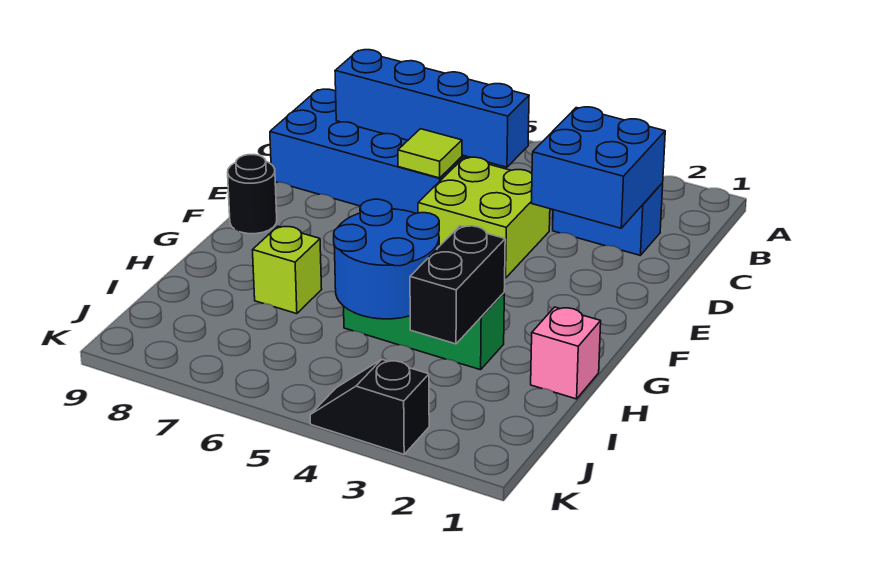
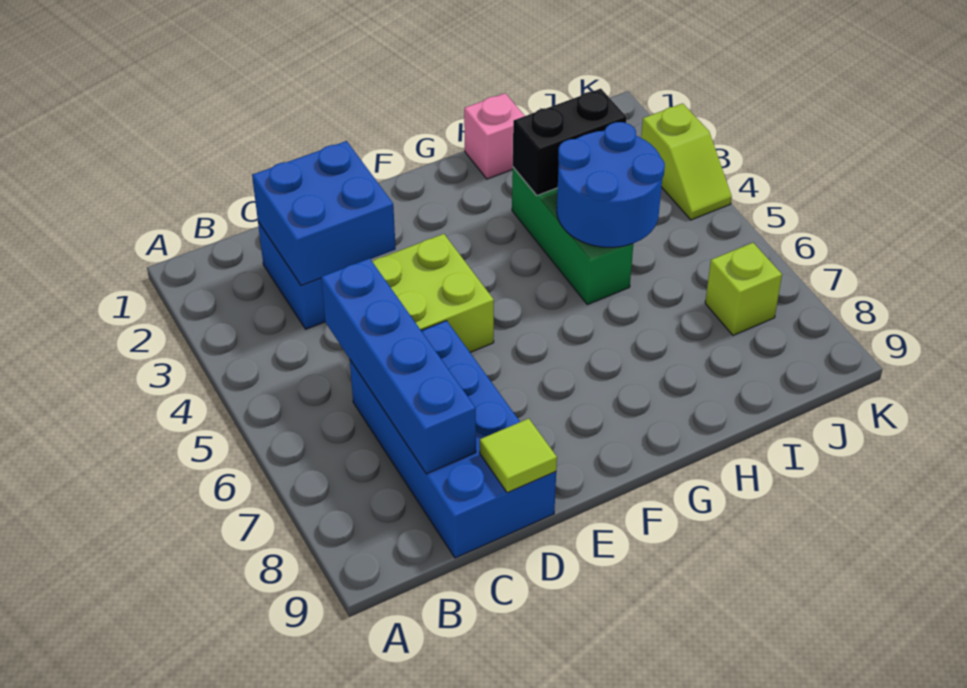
lime tile D6 level 2 -> lime tile D9 level 2
black round brick F9 level 1 -> none
lime brick H7 level 1 -> lime brick J7 level 1
black slope K3:K4 level 1 top 3 -> lime slope K3:K4 level 1 top 3

